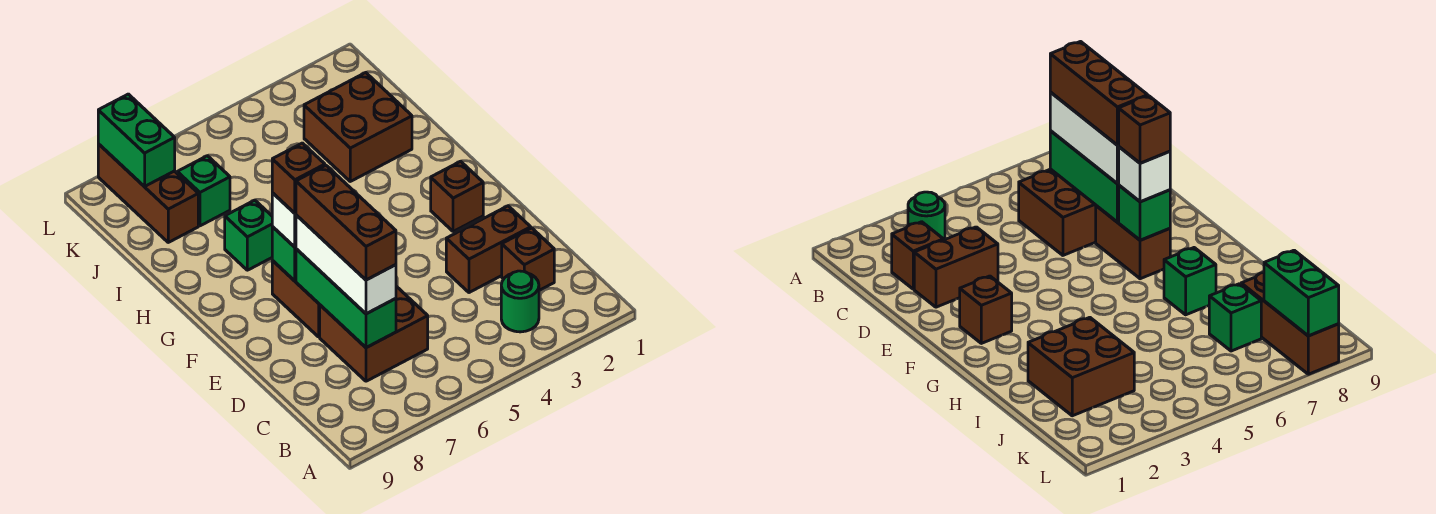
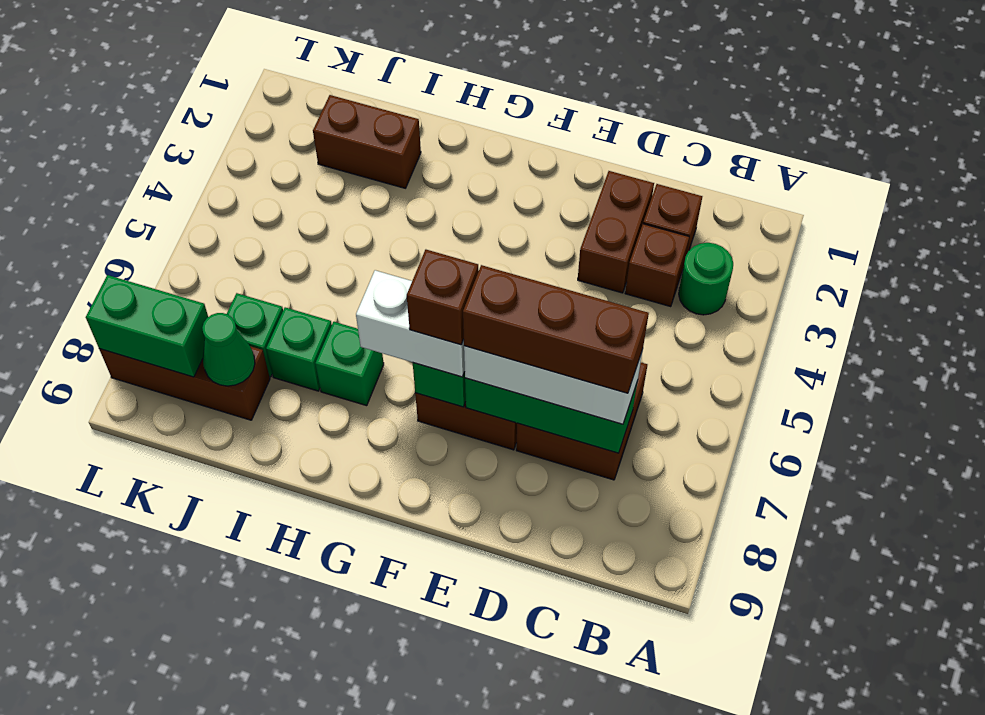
brown brick F2 level 1 -> brown brick C3 level 1
white brick F7 level 3 -> white brick F7:G7 level 3
brown brick I2:J3 level 1 -> brown brick I2:J2 level 1
none -> green brick I7 level 1
none -> green cone J8 level 2

